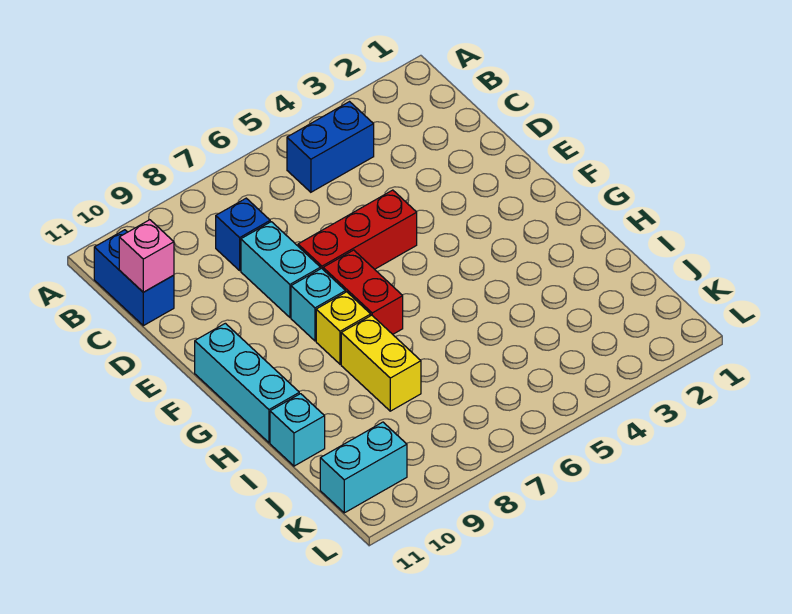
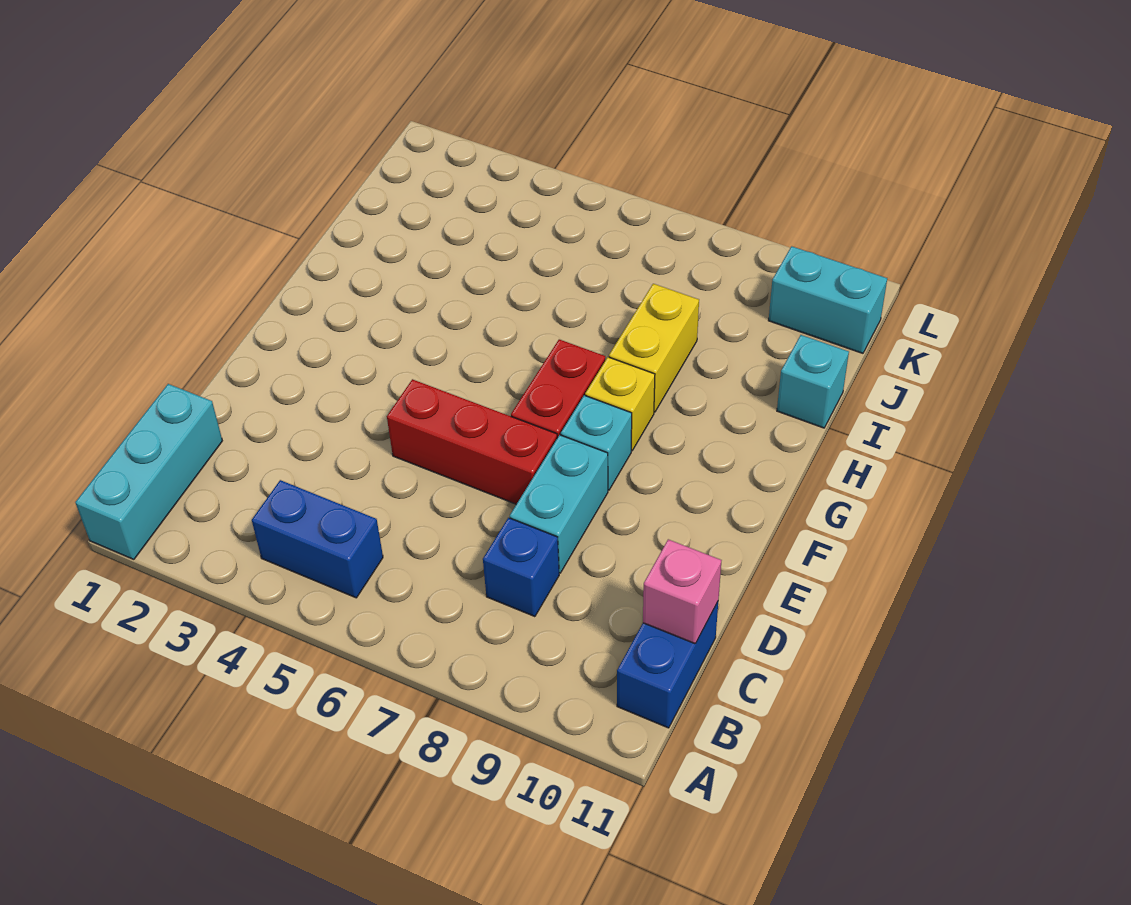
cyan brick F11:H11 level 1 -> cyan brick A1:C1 level 1

